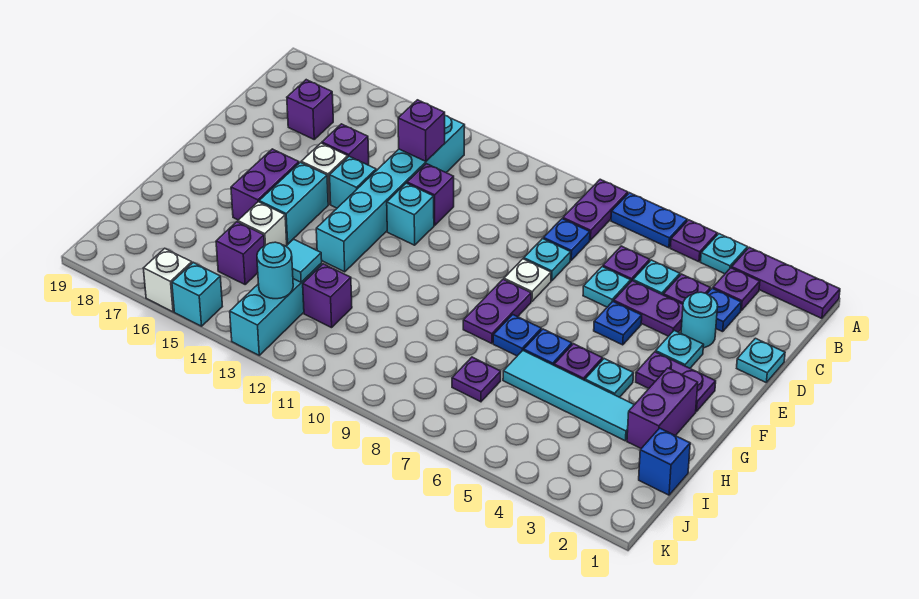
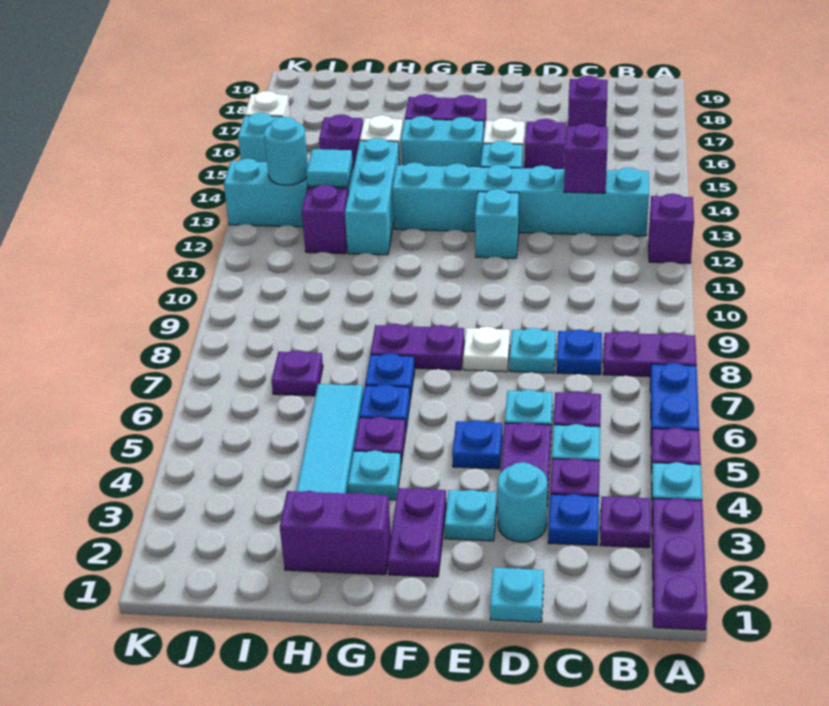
purple brick D12 level 1 -> purple brick A12 level 1
none -> cyan brick H12:H14 level 1
blue brick I1 level 1 -> none

